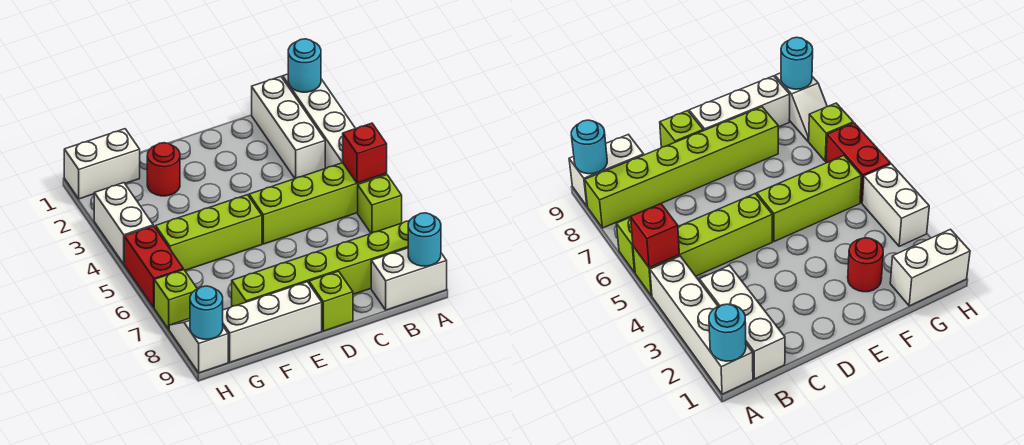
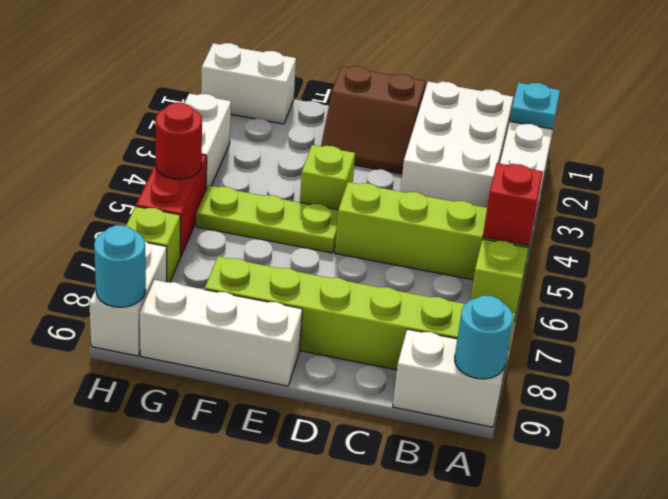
cyan round brick A1 level 2 -> cyan plate A1 level 2
white brick B1:B3 level 1 -> white brick B1:C3 level 1
none -> brown slope D1:E2 level 1 top 1
lime brick D9 level 1 -> lime brick E4 level 1
lime brick E5:G5 level 1 -> lime plate E5:G5 level 1
red round brick F2 level 1 -> red round brick H5 level 2
white slope H8:H9 level 1 top 9 -> white brick H8:H9 level 1

